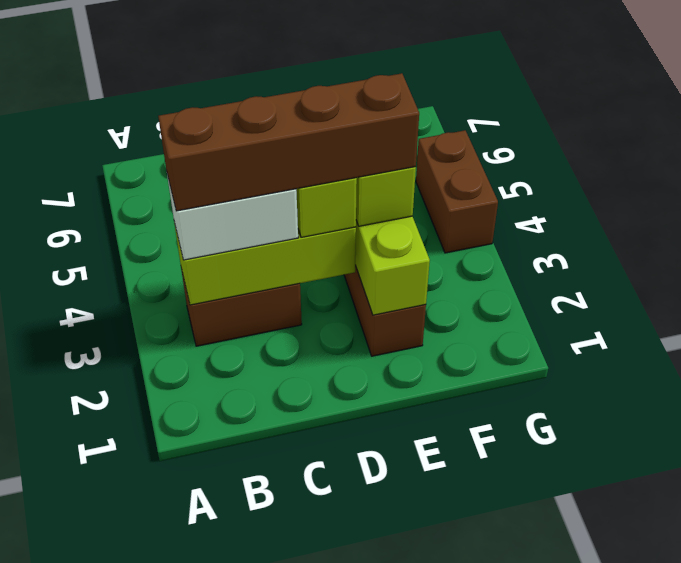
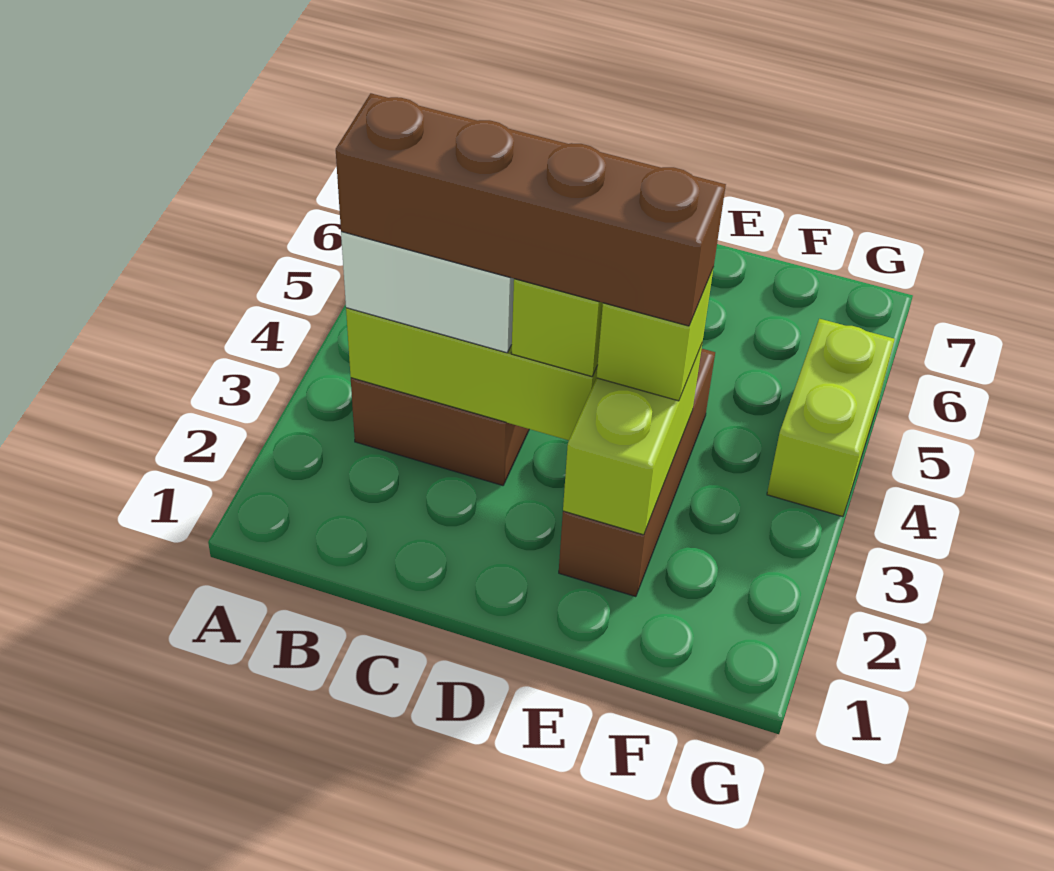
brown brick G4:G5 level 1 -> lime brick G4:G5 level 1

